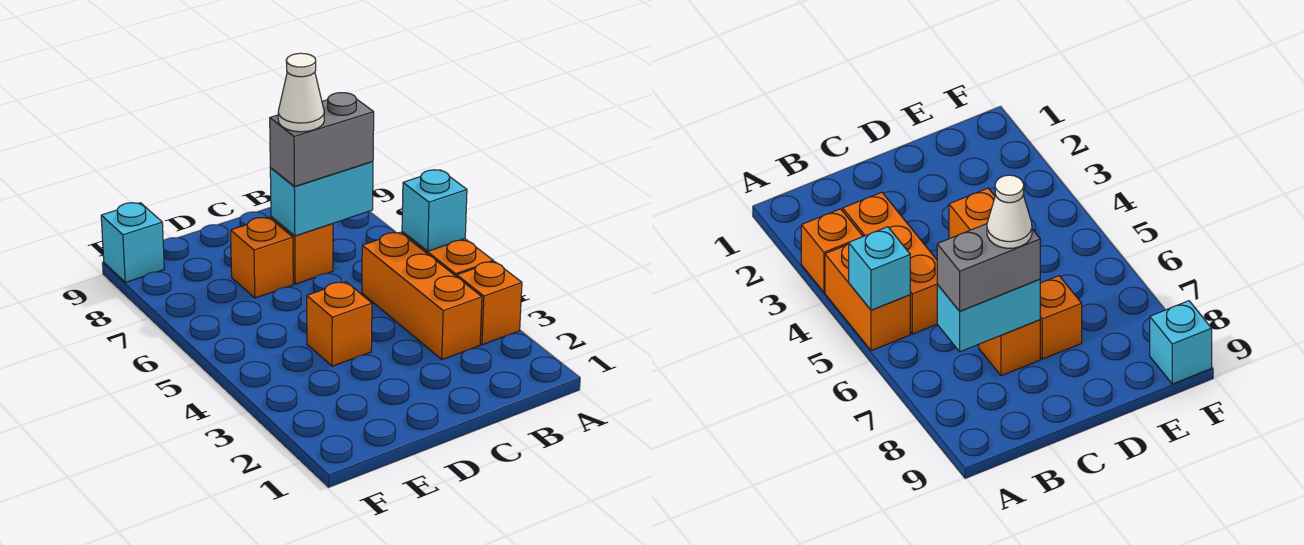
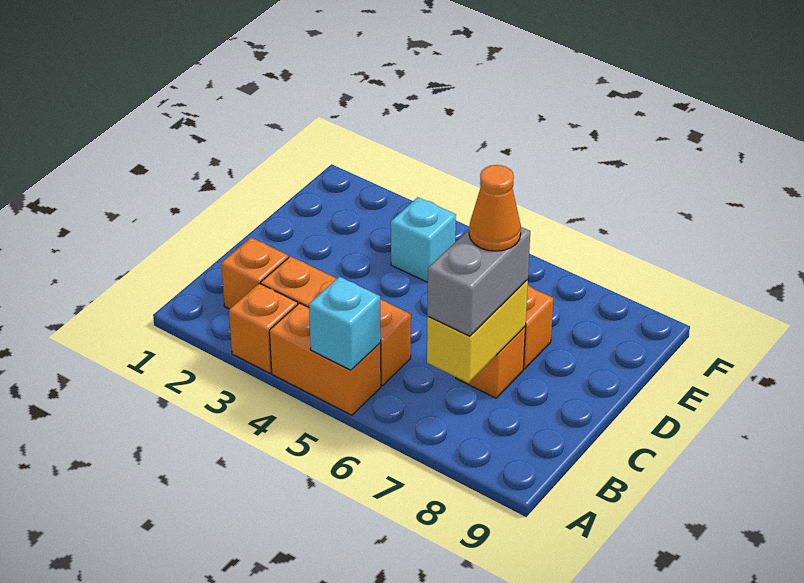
cyan brick B7:C7 level 2 -> yellow brick B7:C7 level 2
white cone C7 level 4 -> orange cone C7 level 4
orange brick D4 level 1 -> orange brick B2 level 1
cyan brick F9 level 1 -> cyan brick E4 level 1

